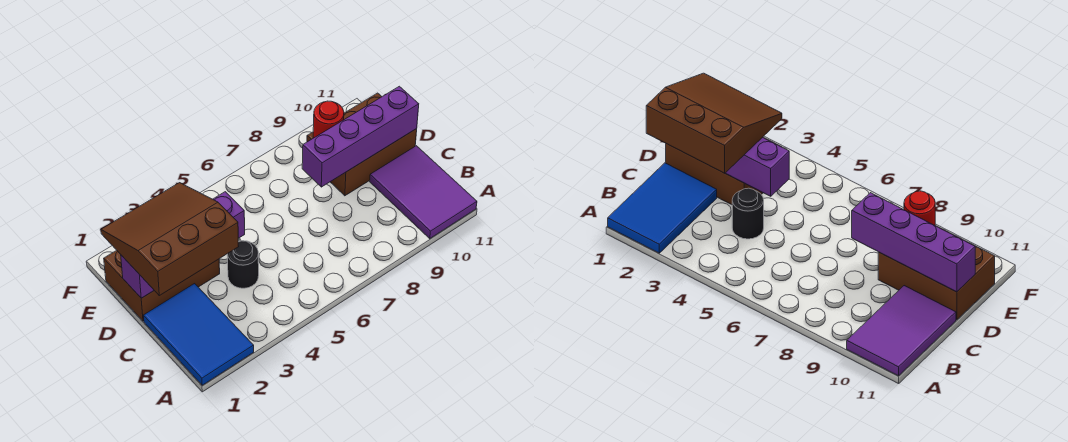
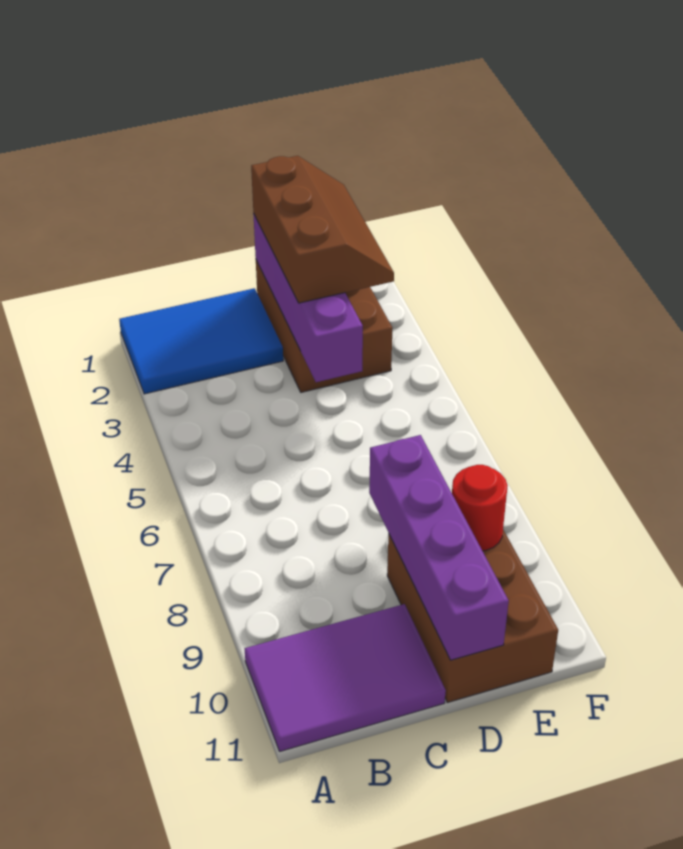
brown slope C1:E3 level 3 top C -> brown slope D1:E3 level 3 top D
black round brick C4 level 1 -> none

